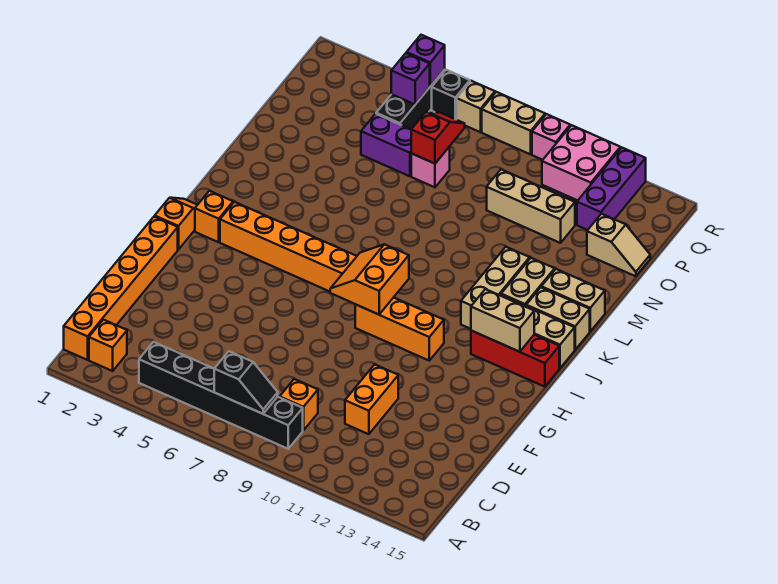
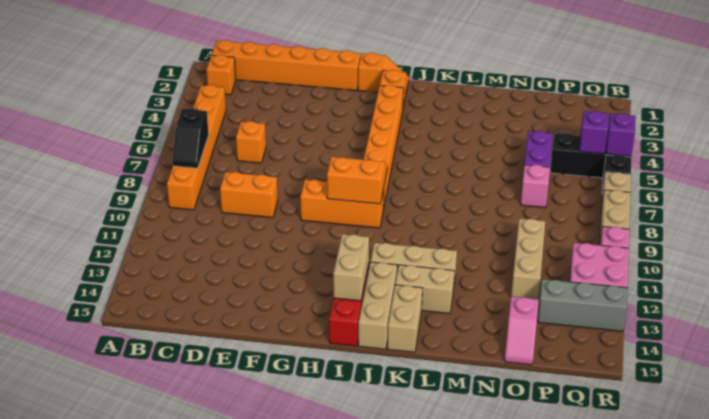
black brick B4:B9 level 1 -> orange brick B4:B9 level 1
orange brick C9 level 1 -> orange brick D6 level 1
orange brick D11:E11 level 1 -> orange brick D9:E9 level 1
orange brick H9:H11 level 1 -> orange brick G9:I9 level 1
tan brick L14:L15 level 1 -> none
red slope O7:P7 level 2 top O -> none
tan slope O14:O15 level 1 top 14 -> pink slope O14:O15 level 1 top 14
purple brick P13:R13 level 1 -> grey brick P13:R13 level 1

